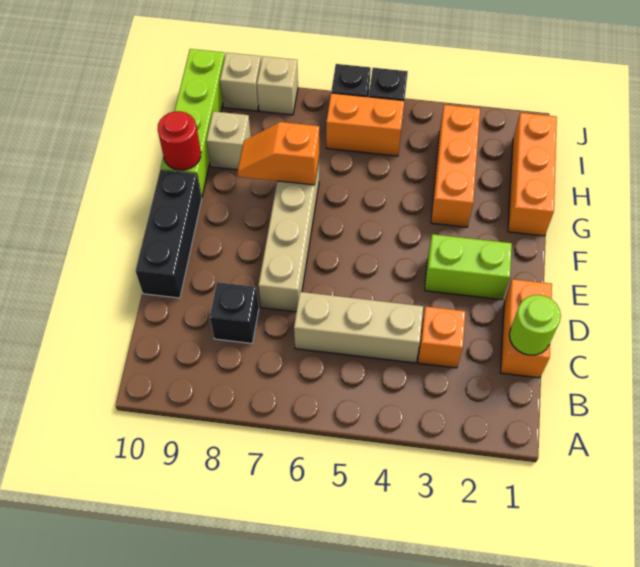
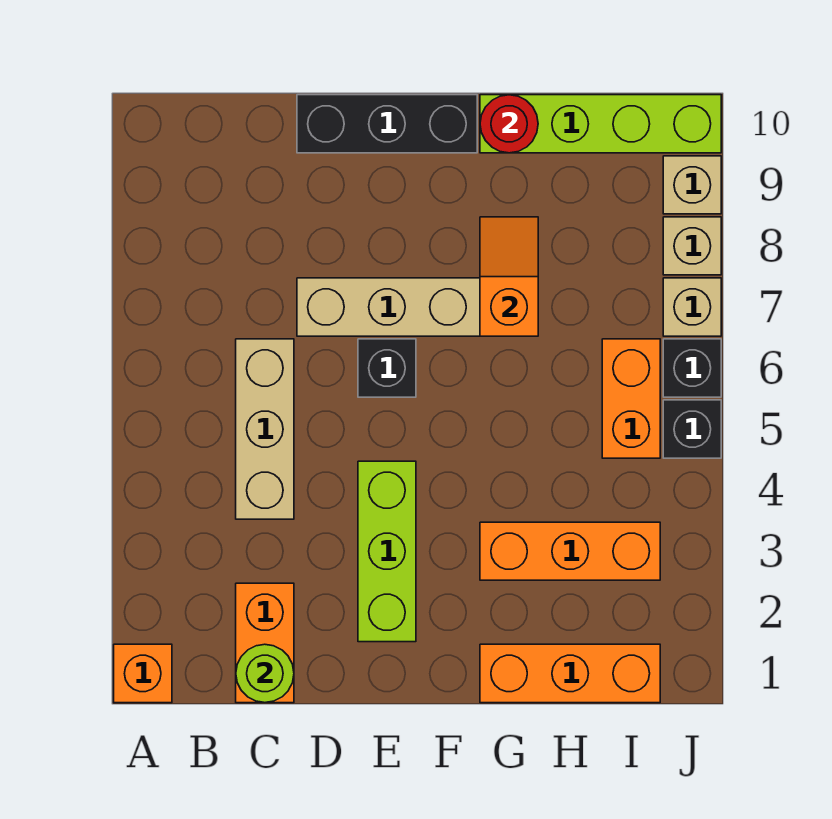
orange brick C1:D1 level 1 -> orange brick C1:C2 level 1
orange brick C3 level 1 -> orange brick A1 level 1
black brick C8 level 1 -> black brick E6 level 1
lime brick E2:E3 level 1 -> lime brick E2:E4 level 1
tan brick H9 level 1 -> tan brick J7 level 1

